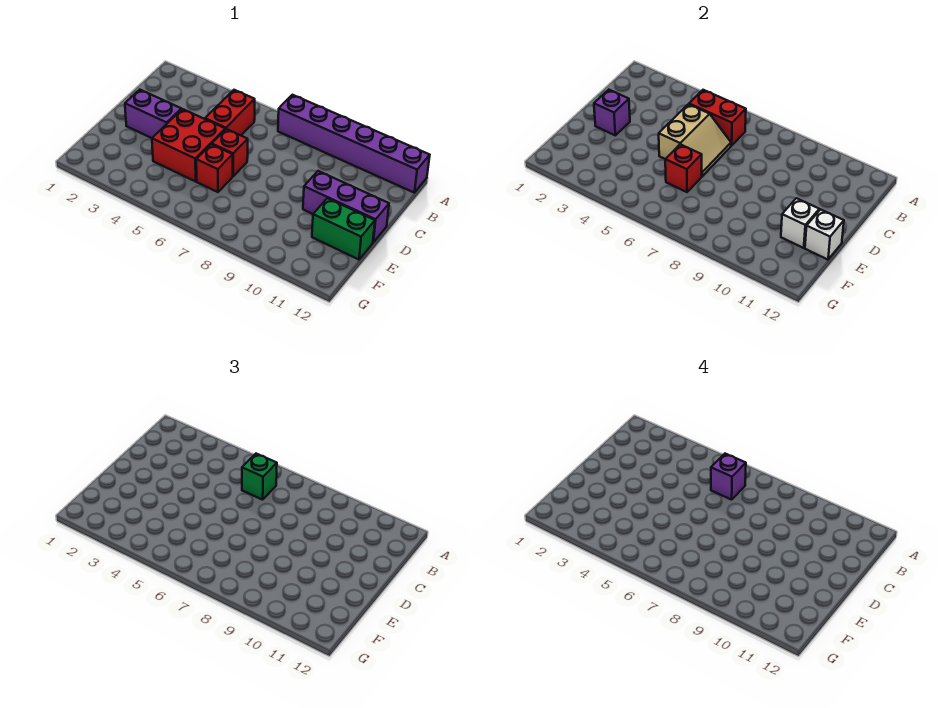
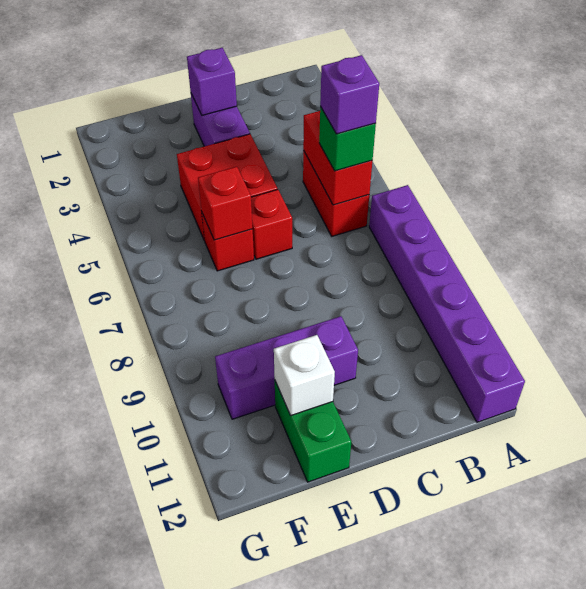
red brick B5:C5 level 1 -> red brick B5:B6 level 1
tan slope C5:D6 level 2 top 5 -> none
purple brick D10:D12 level 1 -> purple brick D10:F10 level 1
white brick E12 level 2 -> none

